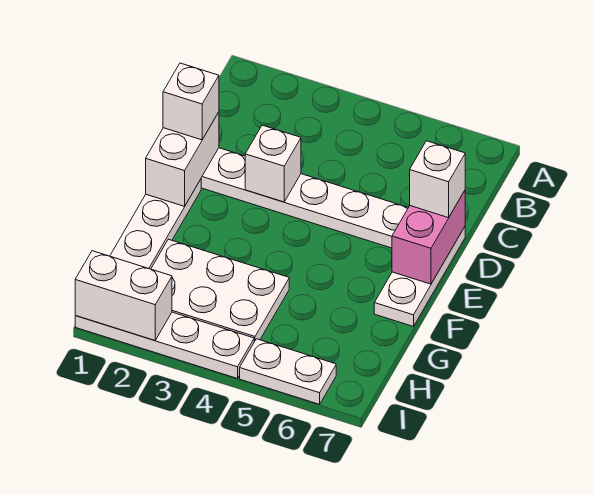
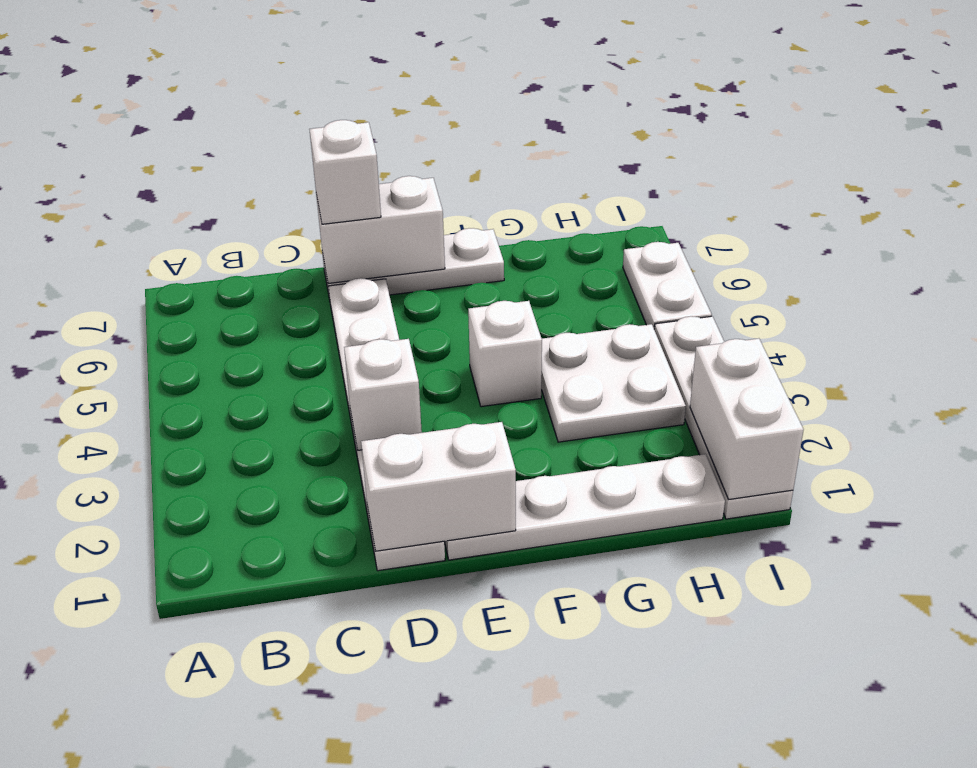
white brick D1 level 3 -> white brick F4 level 1
pink brick D7:E7 level 2 -> white brick D7:E7 level 2
white plate G2:H4 level 1 -> white plate G3:H4 level 1

